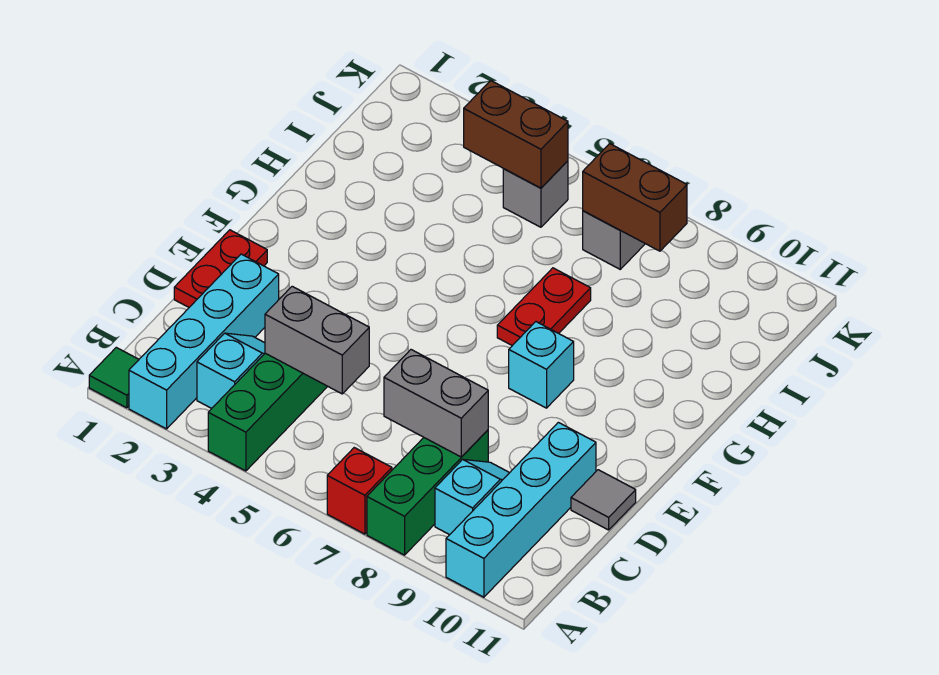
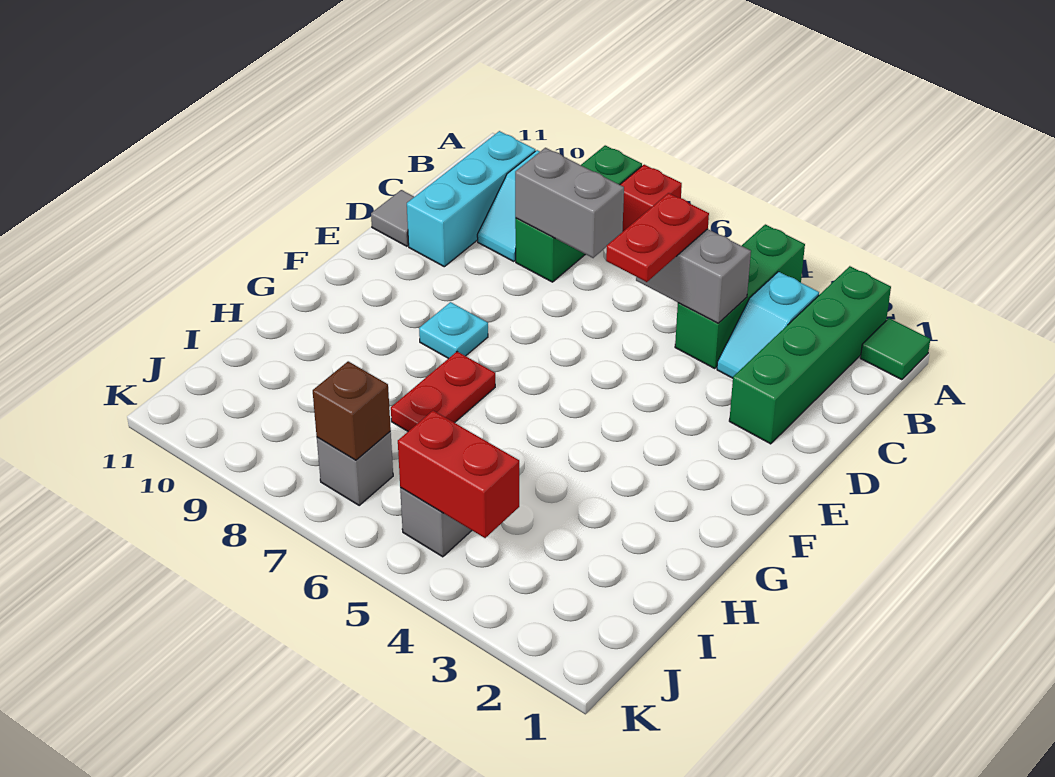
cyan brick A2:D2 level 1 -> green brick A2:D2 level 1
cyan brick A10:D10 level 1 -> cyan brick B10:D10 level 1
red plate D1:E1 level 1 -> red plate C5:D5 level 3
cyan brick F8 level 1 -> cyan plate F8 level 1
brown brick J4:J5 level 2 -> red brick J4:J5 level 2
brown brick J7:J8 level 2 -> brown brick J7 level 2

